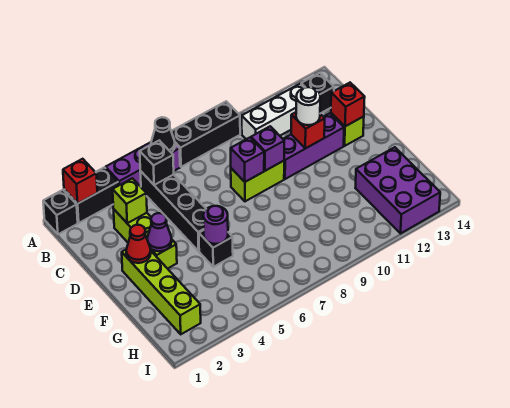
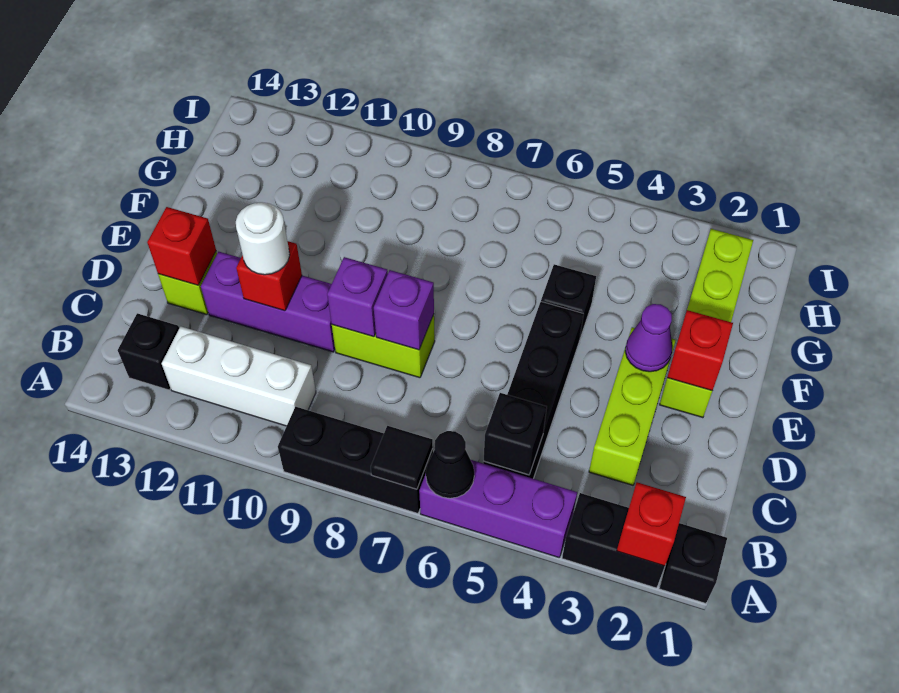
none -> black tile A7 level 2
lime brick C3 level 2 -> none
red cone E2 level 2 -> red brick E2 level 2
purple round brick F5 level 2 -> none
purple brick G12:I13 level 1 -> none

